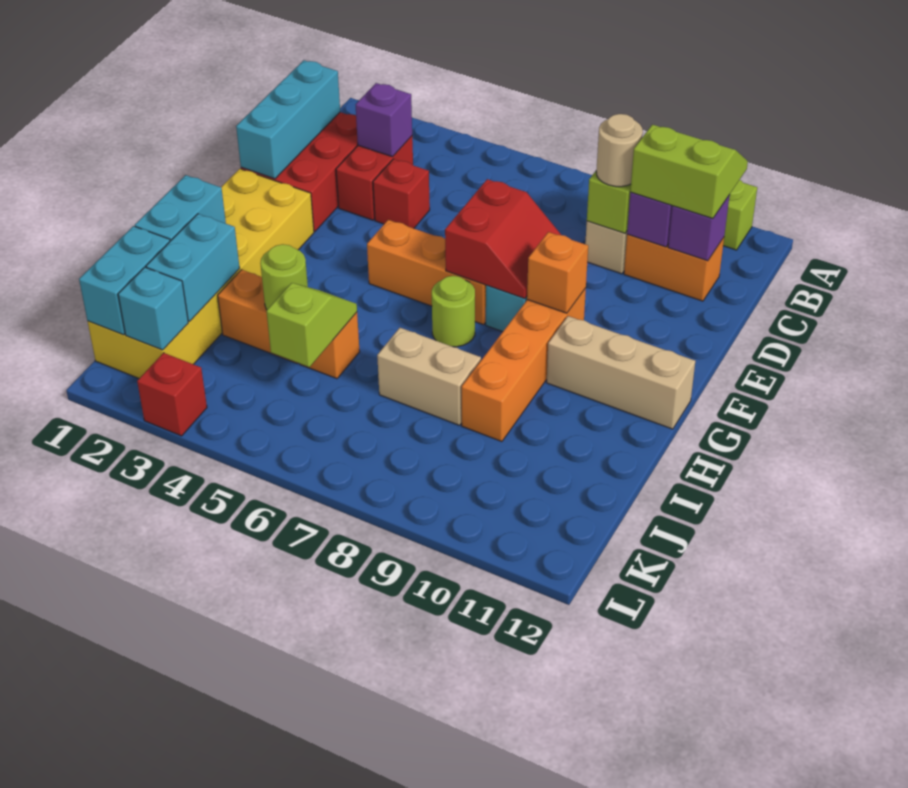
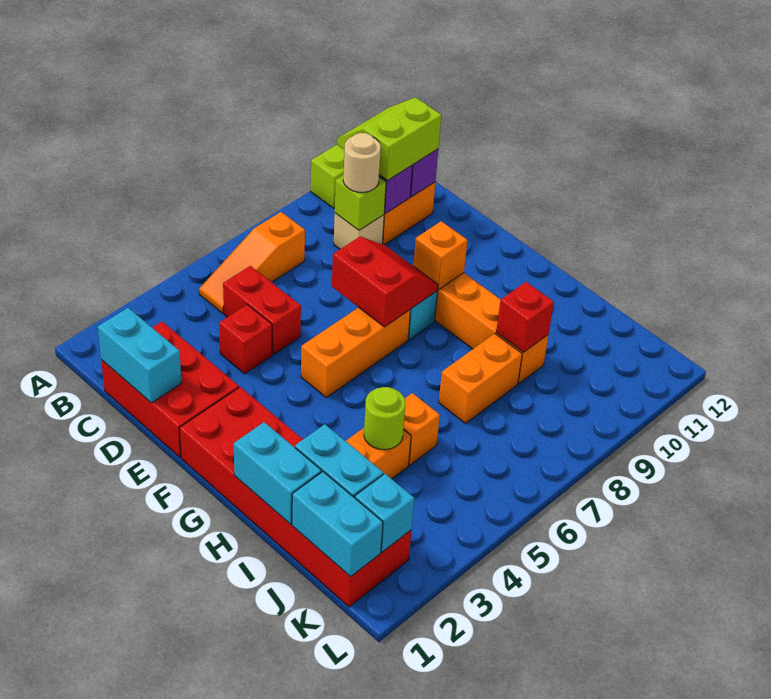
none -> orange slope B5:B7 level 1 top 7
cyan brick C1:E1 level 2 -> cyan brick C1:D1 level 2
red brick C3:D3 level 1 -> red brick C5:D5 level 1
purple brick C3 level 2 -> none
yellow brick F1:K2 level 1 -> red brick F1:K2 level 1
lime round brick G7 level 1 -> none
tan brick G10:G12 level 1 -> none
lime slope I5:J5 level 2 top J -> none
tan brick I7:I8 level 1 -> orange brick I7:I8 level 1
red brick L3 level 1 -> red brick I9 level 2

